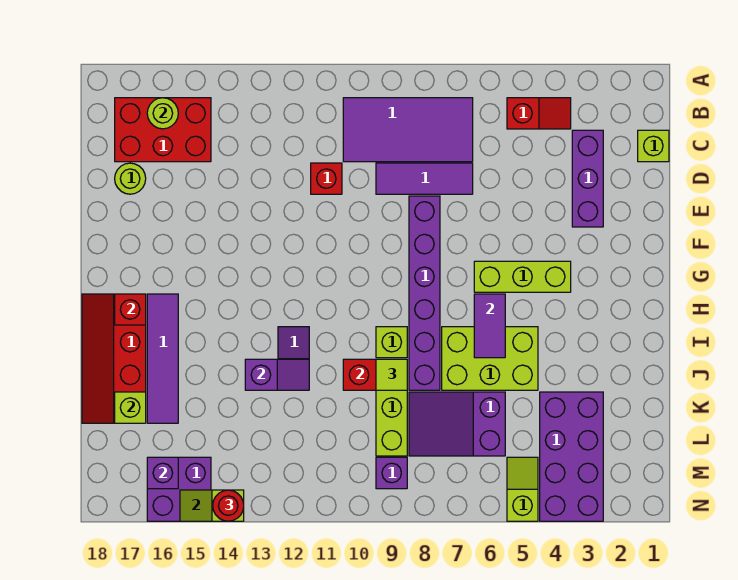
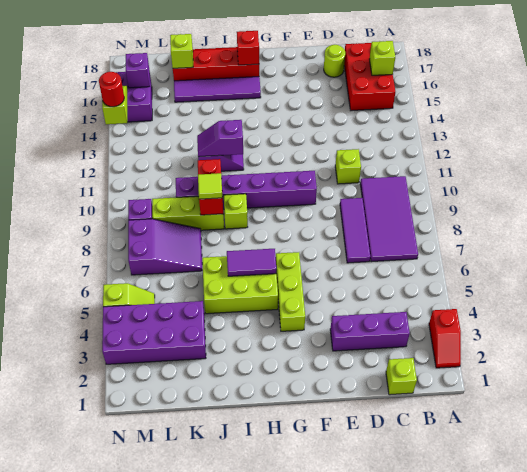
red slope B4:B5 level 1 top 5 -> red slope A2:A3 level 1 top 3
lime round brick B16 level 2 -> lime brick B16 level 2
red brick D11 level 1 -> lime brick D11 level 1
purple brick E8:J8 level 1 -> purple brick F10:K10 level 1
lime brick I5:J7 level 1 -> lime brick H5:J6 level 1
purple slope J12:J13 level 2 top 13 -> purple slope I12:J12 level 2 top I
purple slope K6:L8 level 1 top 6 -> purple slope K7:M8 level 1 top M

